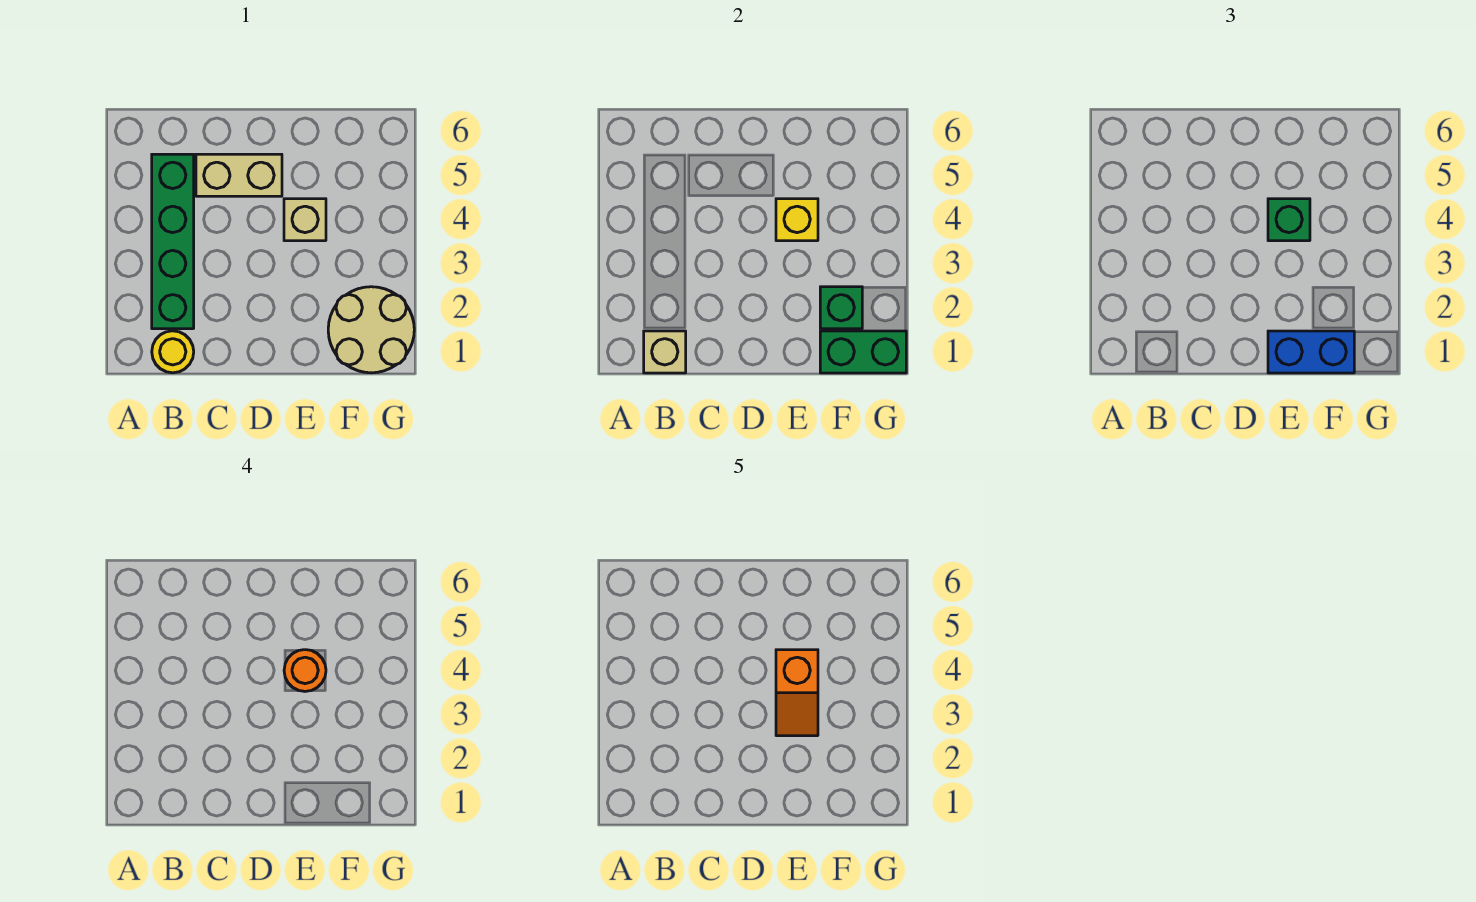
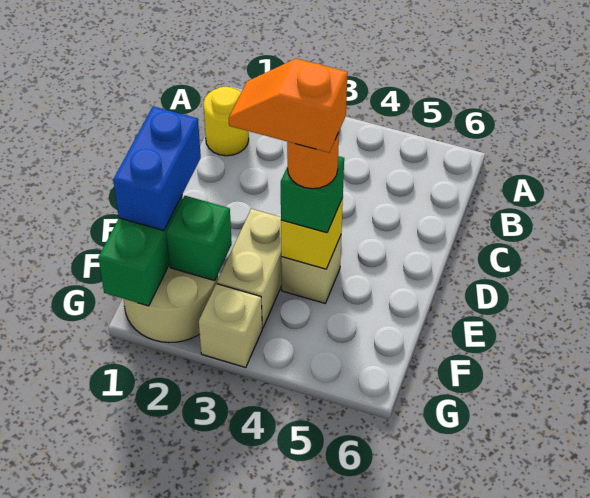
tan brick B1 level 2 -> tan brick G3 level 1
green brick B2:B5 level 1 -> none
tan brick C5:D5 level 1 -> tan brick E3:F3 level 1

